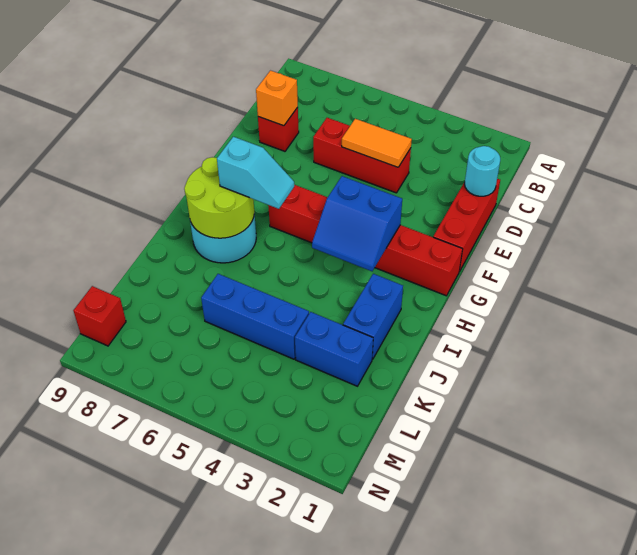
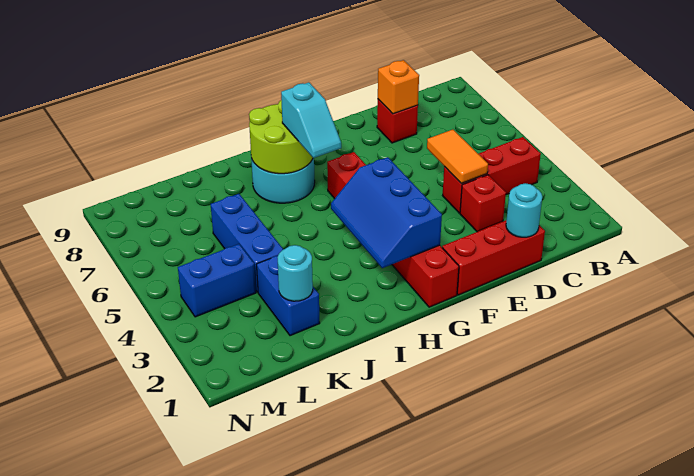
red brick D4:D6 level 1 -> red brick B4:D4 level 1
blue slope G3:H4 level 2 top G -> blue slope G2:H4 level 2 top G
blue brick I2:J2 level 1 -> blue brick L4:M4 level 1
none -> cyan round brick K2 level 2
red brick M9 level 1 -> red brick D3 level 1

